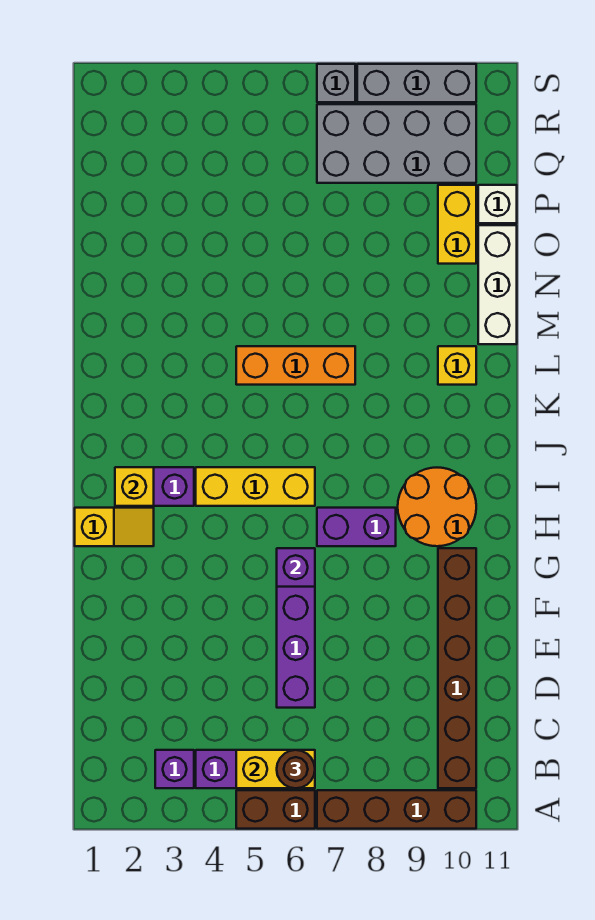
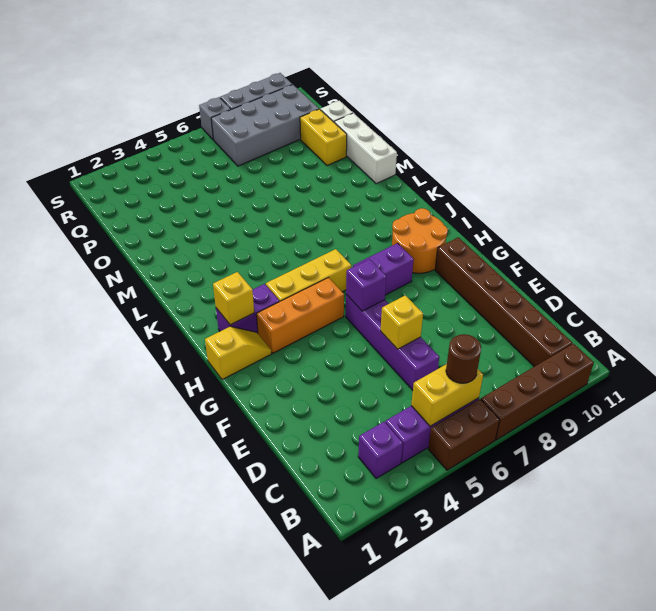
orange brick L5:L7 level 1 -> orange brick H3:H5 level 1
yellow brick L10 level 1 -> yellow brick E6 level 2

